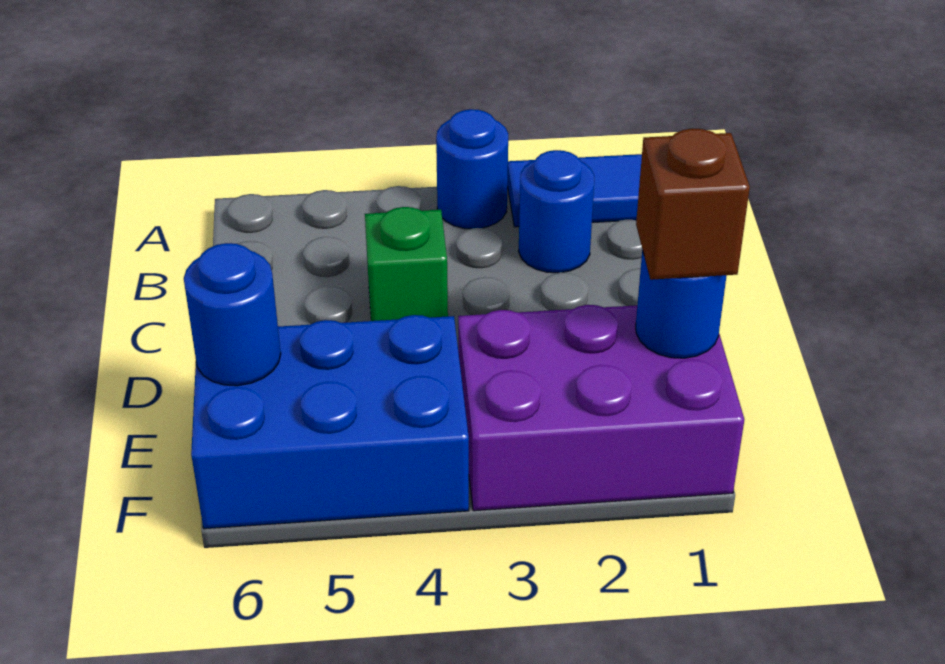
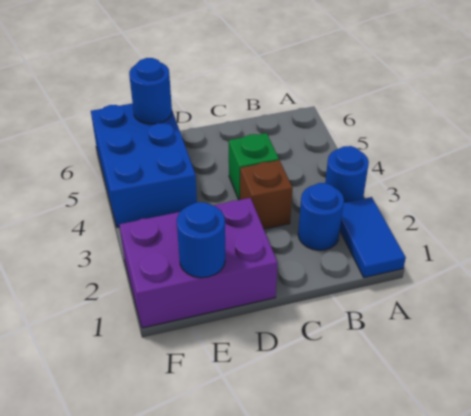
purple brick E1:F3 level 1 -> purple brick D1:F2 level 1
brown brick E1 level 3 -> brown brick C3 level 1

